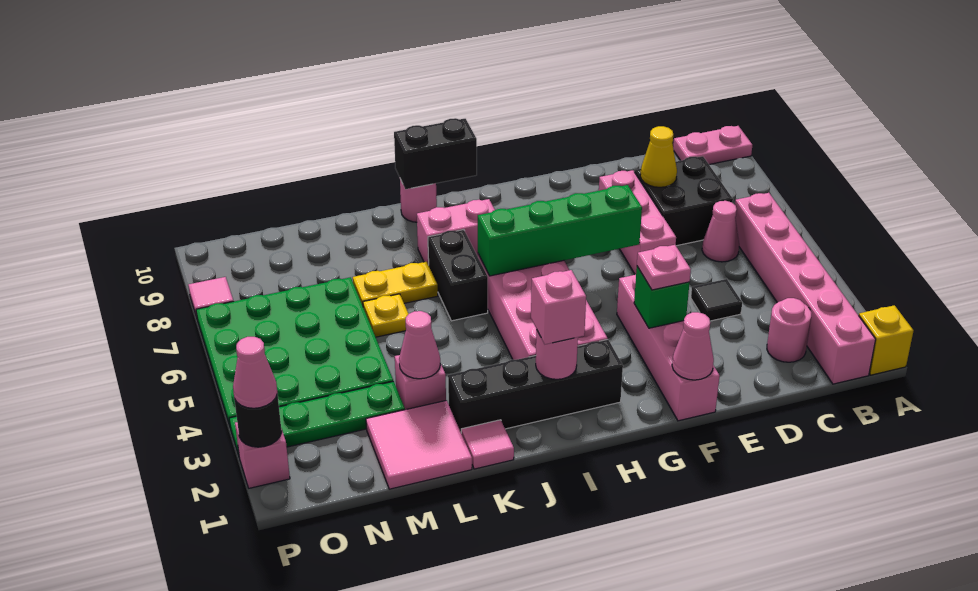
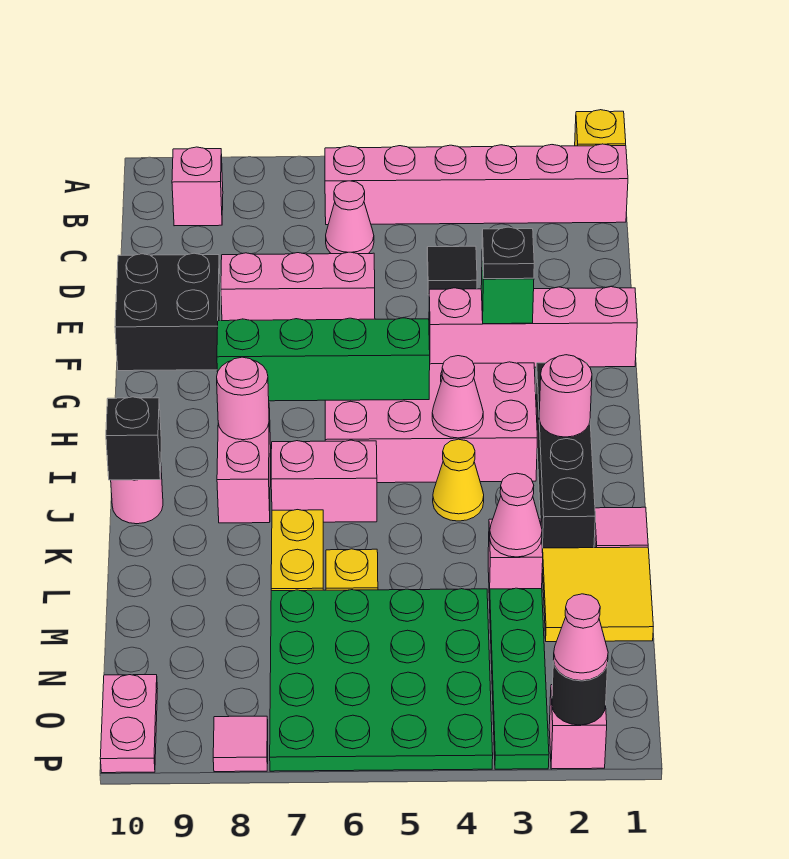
pink plate A10:B10 level 1 -> pink plate O10:P10 level 1
pink round brick C2 level 1 -> pink round brick I8 level 2
black brick C7:D8 level 1 -> black brick E9:F10 level 1
yellow cone D8 level 2 -> yellow cone J4 level 1
pink cone F1 level 2 -> pink cone I4 level 2
pink plate F3 level 3 -> black plate F3 level 3
green brick F6:I6 level 2 -> green brick H5:H8 level 2
pink brick I2 level 3 -> pink brick B9 level 1
black brick I10:J10 level 2 -> black brick J10 level 2
black brick J6:J7 level 1 -> pink brick J6:J7 level 1
pink tile L1:M2 level 1 -> yellow tile L1:M2 level 1

